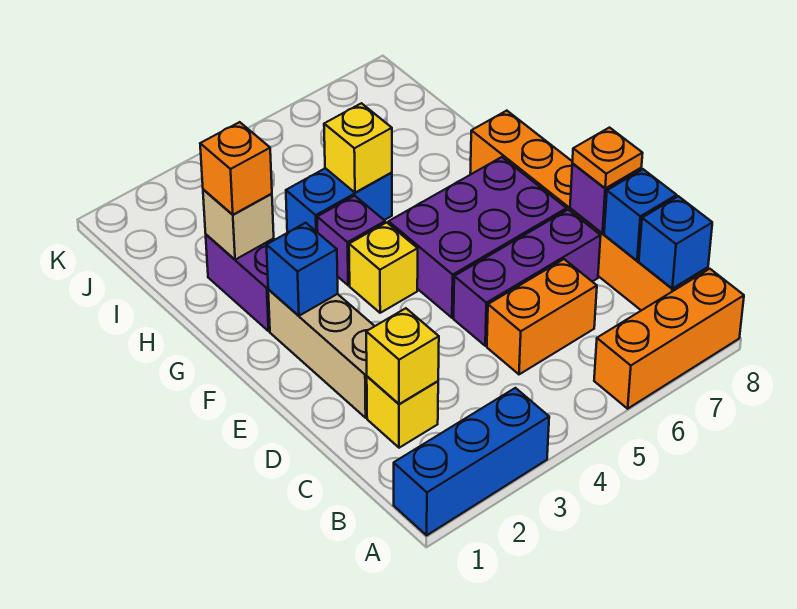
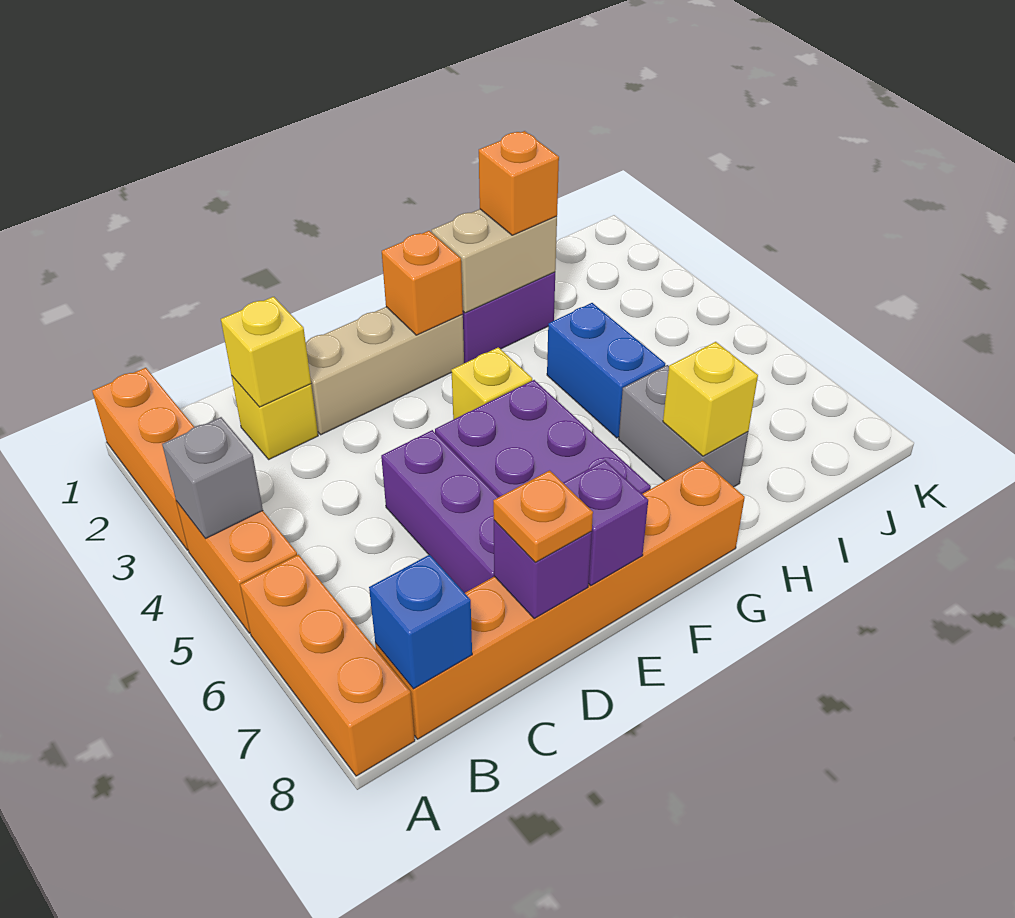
blue brick A1:A3 level 1 -> orange brick A1:A3 level 1
none -> grey brick A4 level 2
orange brick C5:C6 level 1 -> orange brick A4:A5 level 1
blue brick C8 level 2 -> none
blue brick F2 level 2 -> orange brick F2 level 2
purple brick G4 level 1 -> purple brick E8 level 2
tan brick H2 level 2 -> tan brick G2:H2 level 2
yellow brick H5 level 2 -> yellow brick H7 level 2
none -> grey brick H6:H7 level 1

